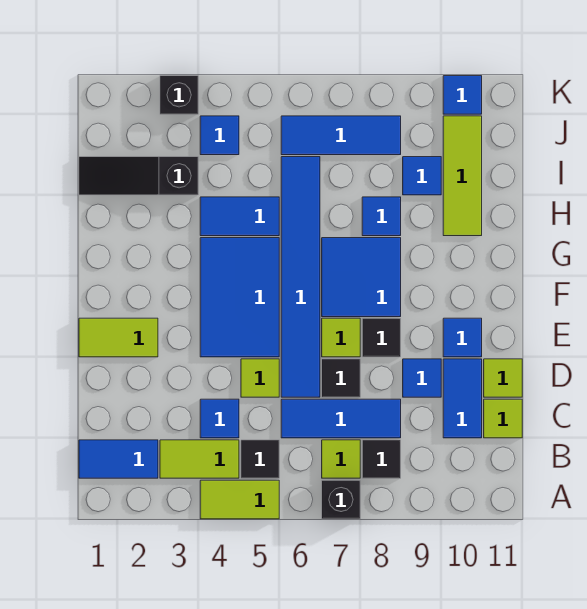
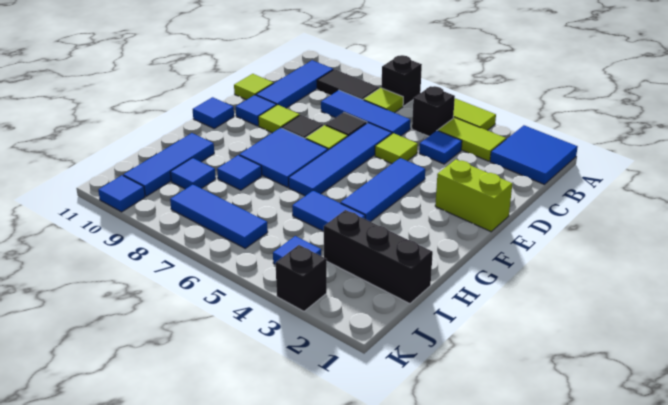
blue tile B1:B2 level 1 -> blue tile A1:B2 level 1
black tile B5 level 1 -> black brick B5 level 1
black tile B8 level 1 -> black tile B8:B9 level 1
blue tile C10:D10 level 1 -> blue tile B10:D10 level 1
lime tile C11 level 1 -> lime tile E9 level 1
blue tile D6:I6 level 1 -> blue tile D6:G6 level 1
blue tile D9 level 1 -> blue tile F11 level 1
lime tile E1:E2 level 1 -> lime brick E1:E2 level 1
blue tile E4:G5 level 1 -> blue tile E4:G4 level 1
lime tile H10:J10 level 1 -> blue tile H10:J10 level 1
black slope I1:I3 level 1 top 3 -> black brick I1:I3 level 1

